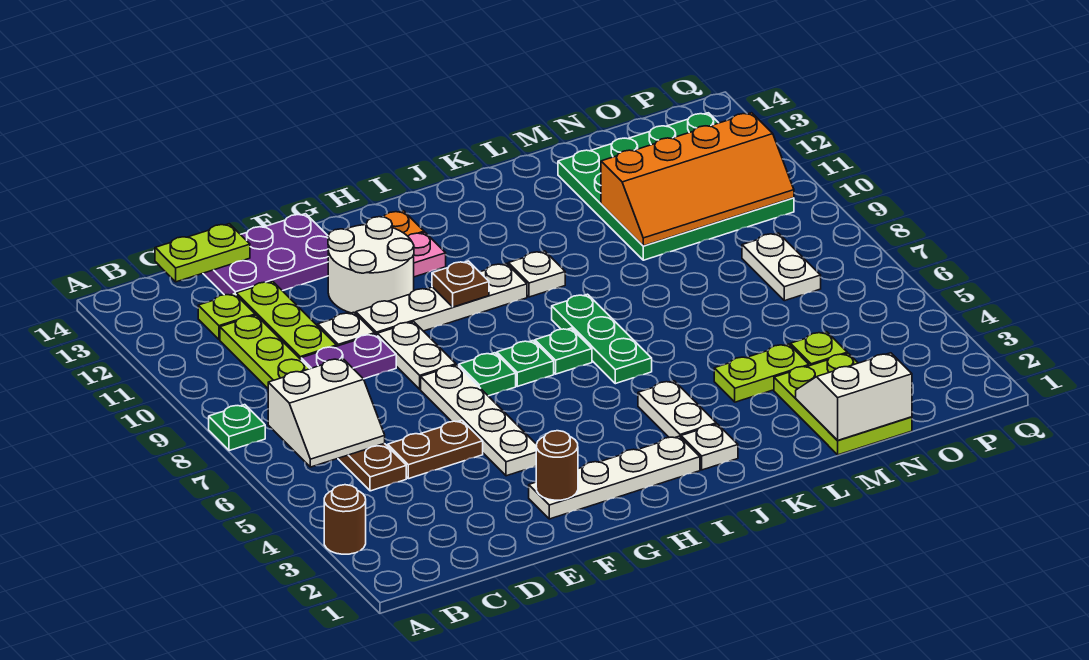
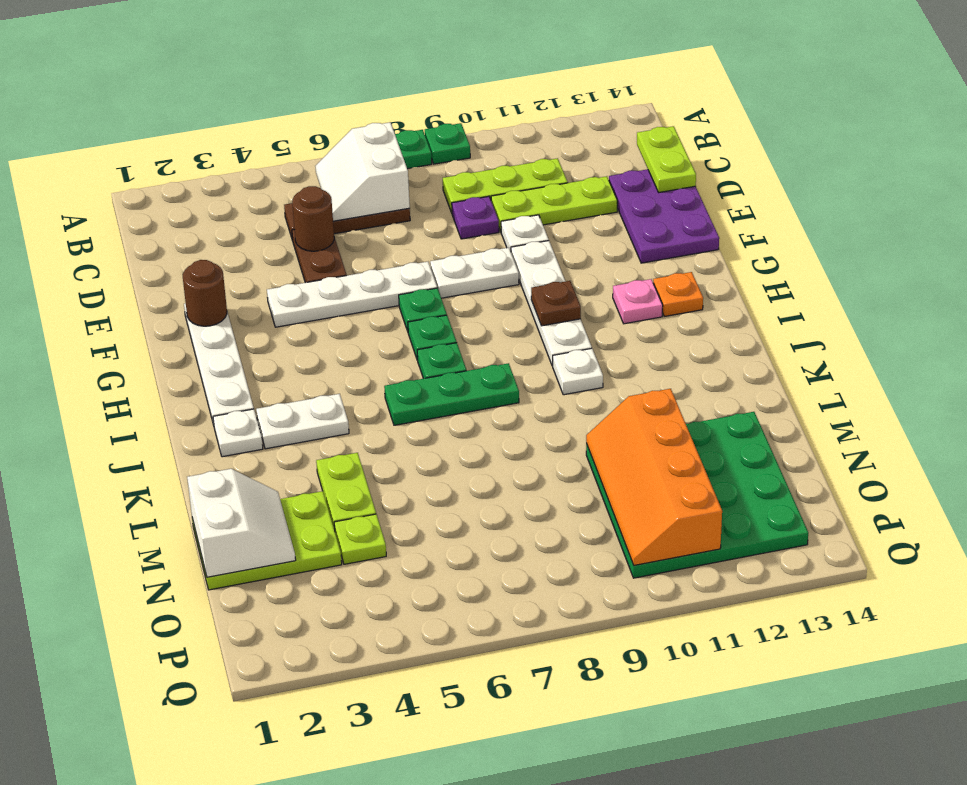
brown round brick A3 level 1 -> brown round brick D5 level 2
none -> green plate A9 level 1
lime plate C12 level 1 -> none
purple plate D9:E9 level 1 -> purple plate D9 level 1
white round brick F11:G12 level 1 -> none
white plate O7:O8 level 1 -> none

